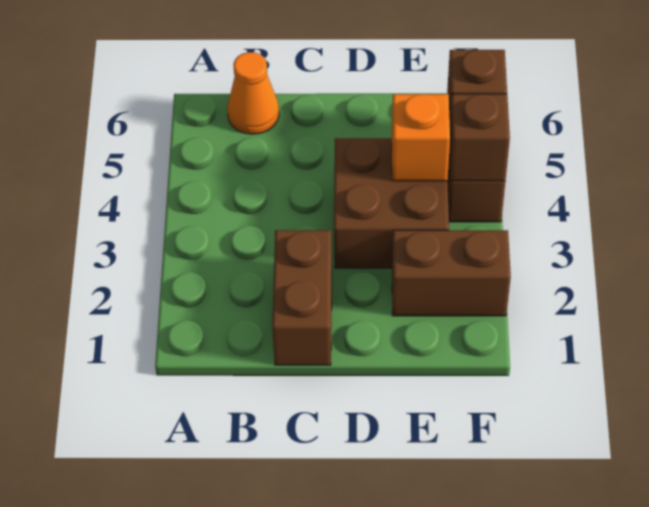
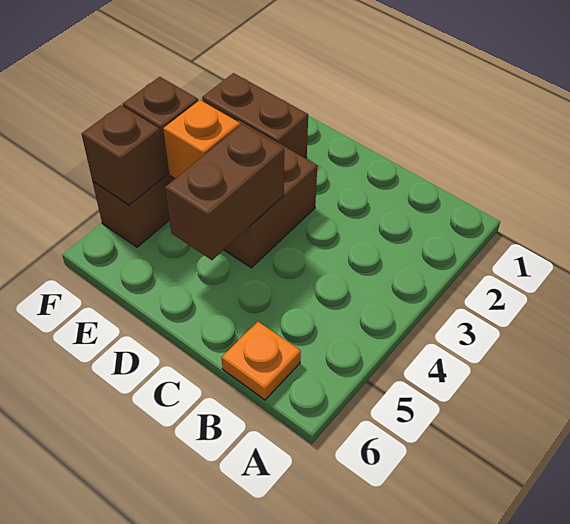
orange cone B6 level 1 -> orange plate B6 level 1
brown brick C1:C2 level 1 -> brown brick D4:D5 level 2

